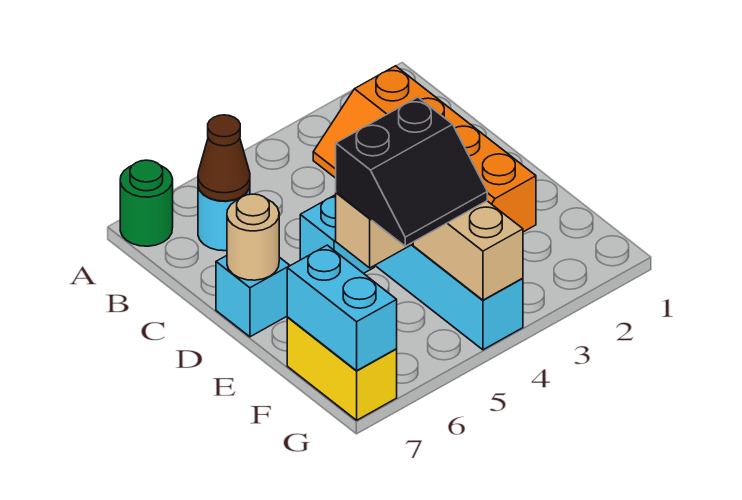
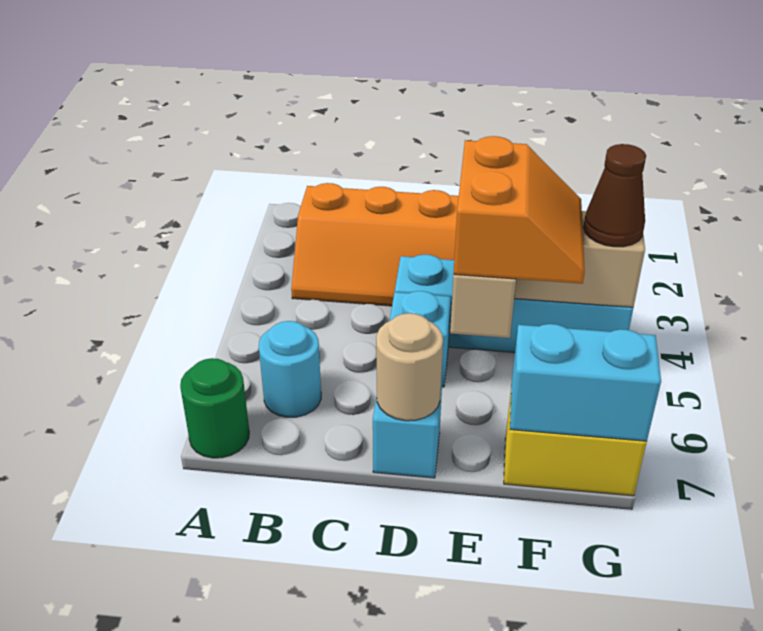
brown cone B6 level 2 -> brown cone G4 level 3
black slope E4:F5 level 3 top E -> orange slope E4:F5 level 3 top E

